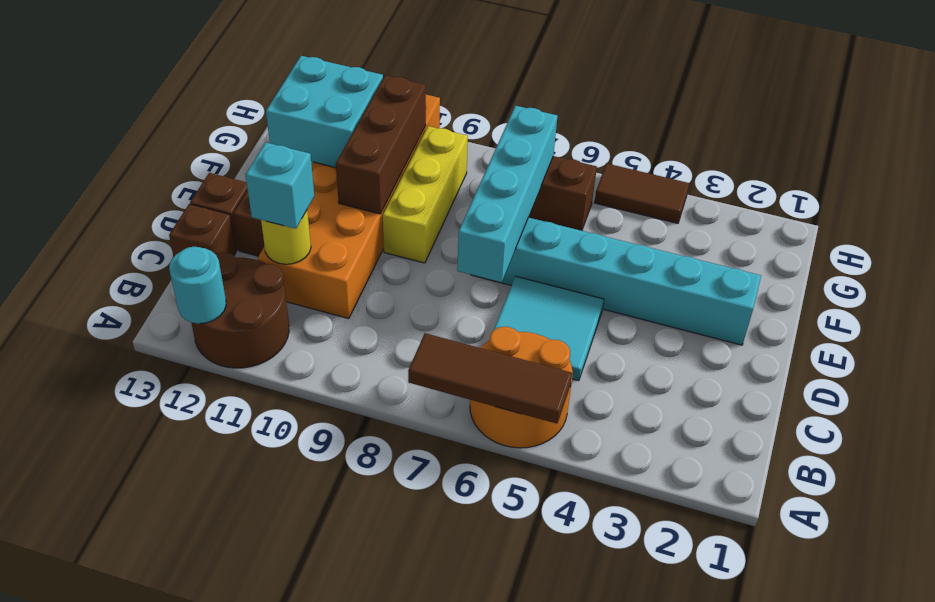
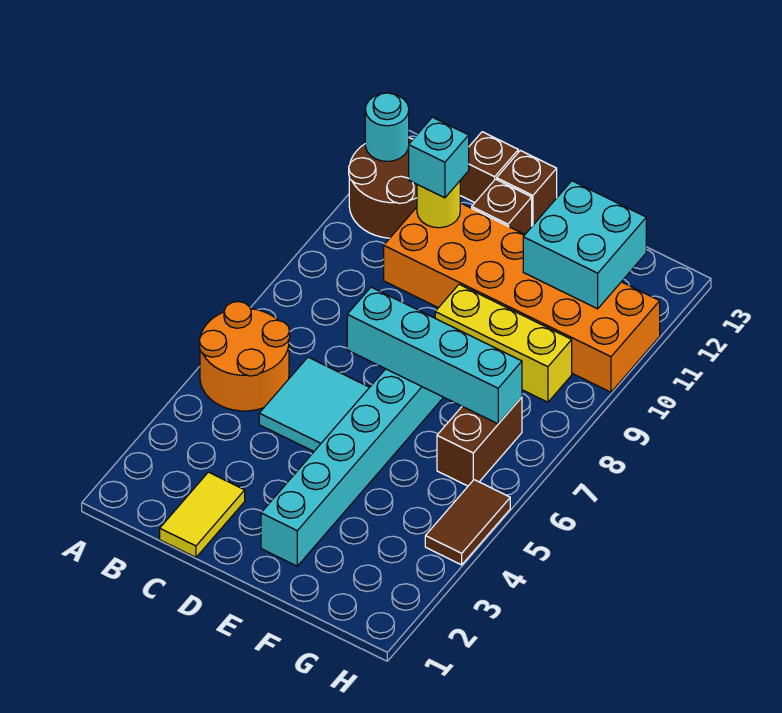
brown tile A5:A7 level 2 -> none
none -> yellow tile C1:C2 level 1
brown brick E10:G10 level 2 -> none

